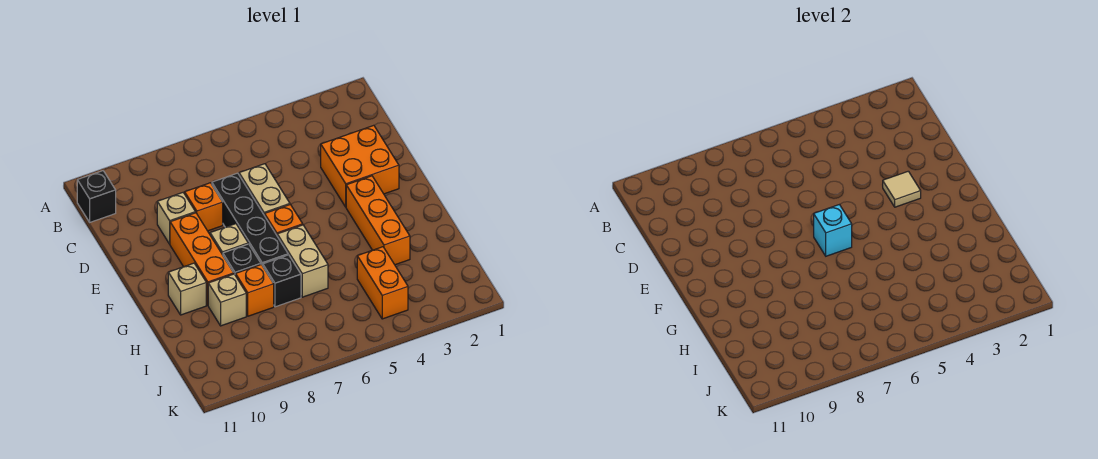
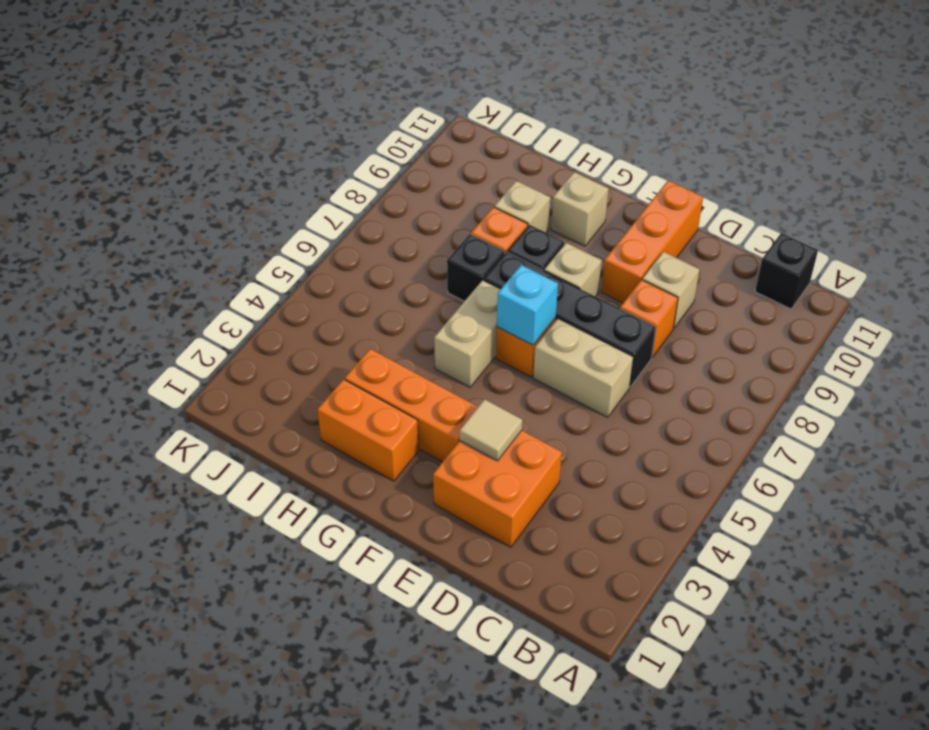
orange brick E9:G9 level 1 -> orange brick E9:E11 level 1
tan brick G6:H6 level 1 -> tan brick G5:G6 level 1
orange brick I4:J4 level 1 -> orange brick G2:H2 level 1

